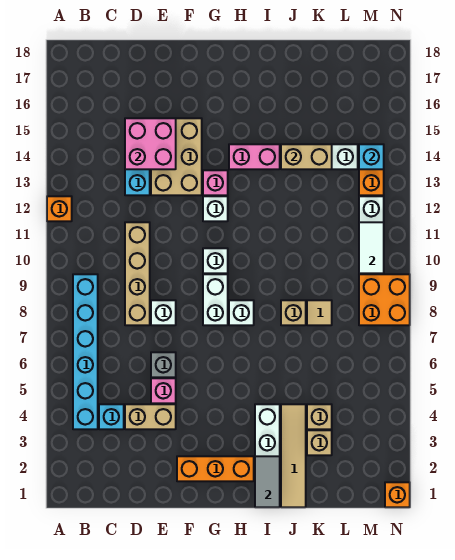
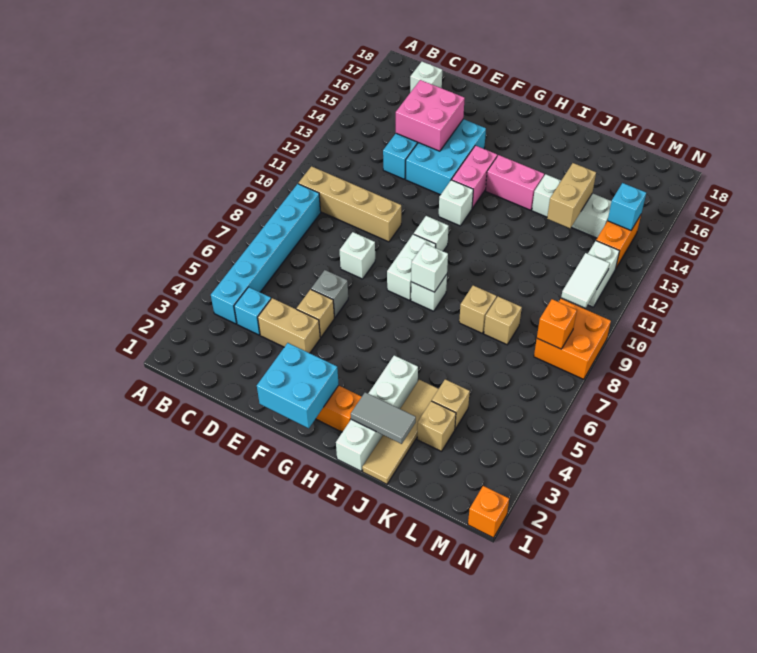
orange brick A12 level 1 -> orange brick M8 level 2
none -> white brick C17 level 1
tan brick D8:D11 level 1 -> tan brick B10:E10 level 1
pink brick E5 level 1 -> tan brick E5 level 1
tan brick E13:F15 level 1 -> cyan brick E13:F15 level 1
none -> cyan brick F1:G2 level 2
pink brick G13 level 1 -> pink brick G13:G14 level 1
none -> white brick H8 level 2
grey tile I1:I2 level 2 -> grey tile I2:J2 level 2
tan brick J14:K14 level 2 -> tan brick K13:K14 level 2
tan tile K8 level 1 -> tan brick K8 level 1

